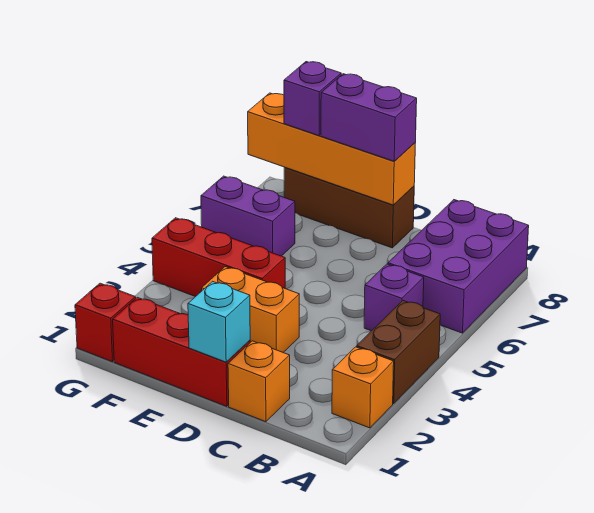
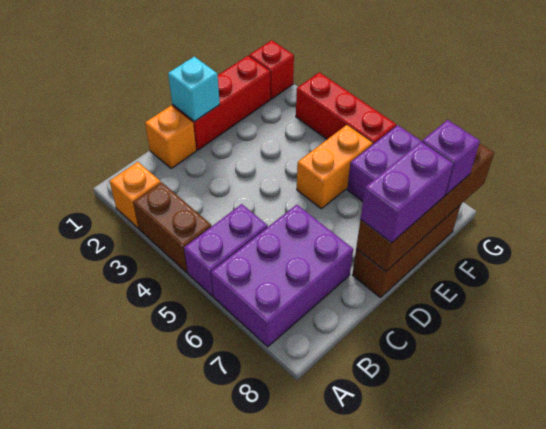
purple brick A6:B8 level 1 -> purple brick A6:C7 level 1
purple brick B5 level 1 -> purple brick A5:B5 level 1
orange brick D3:E3 level 1 -> orange brick E5:F5 level 1
orange brick D8:G8 level 2 -> brown brick D8:G8 level 2
red brick E4:G4 level 1 -> red brick G3:G5 level 1

